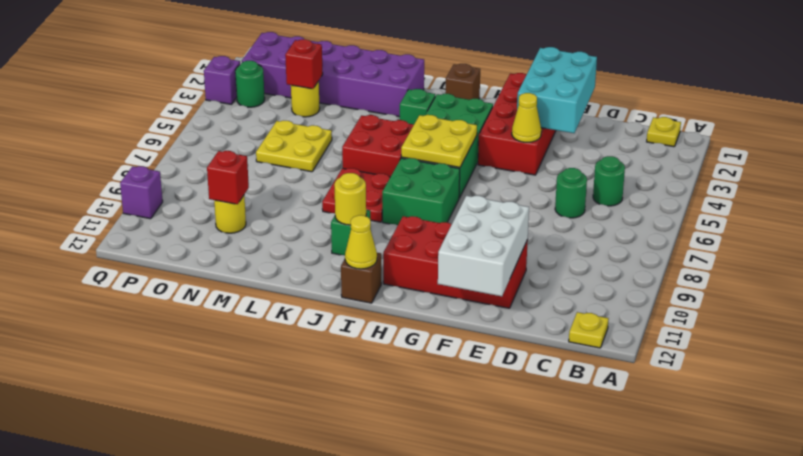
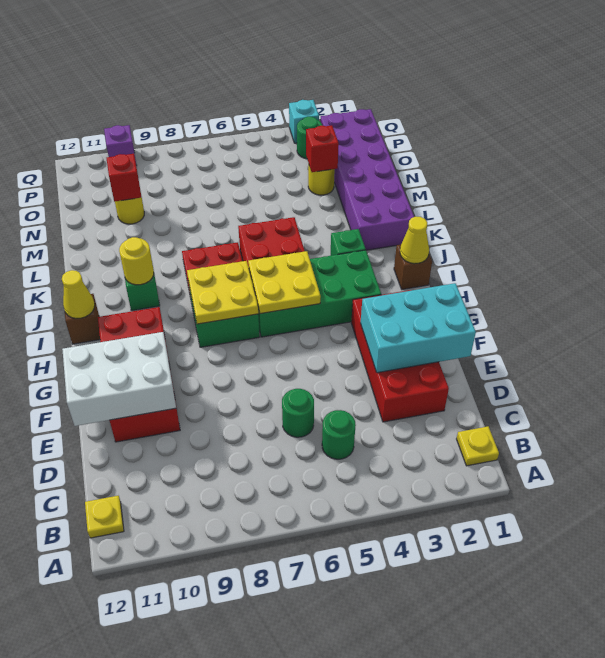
red brick F1:G4 level 1 -> red brick D2:G3 level 1
yellow cone F4 level 2 -> yellow cone I1 level 2
yellow plate M5:N6 level 1 -> yellow plate H7:I8 level 2
purple brick Q3 level 1 -> cyan brick Q3 level 1

